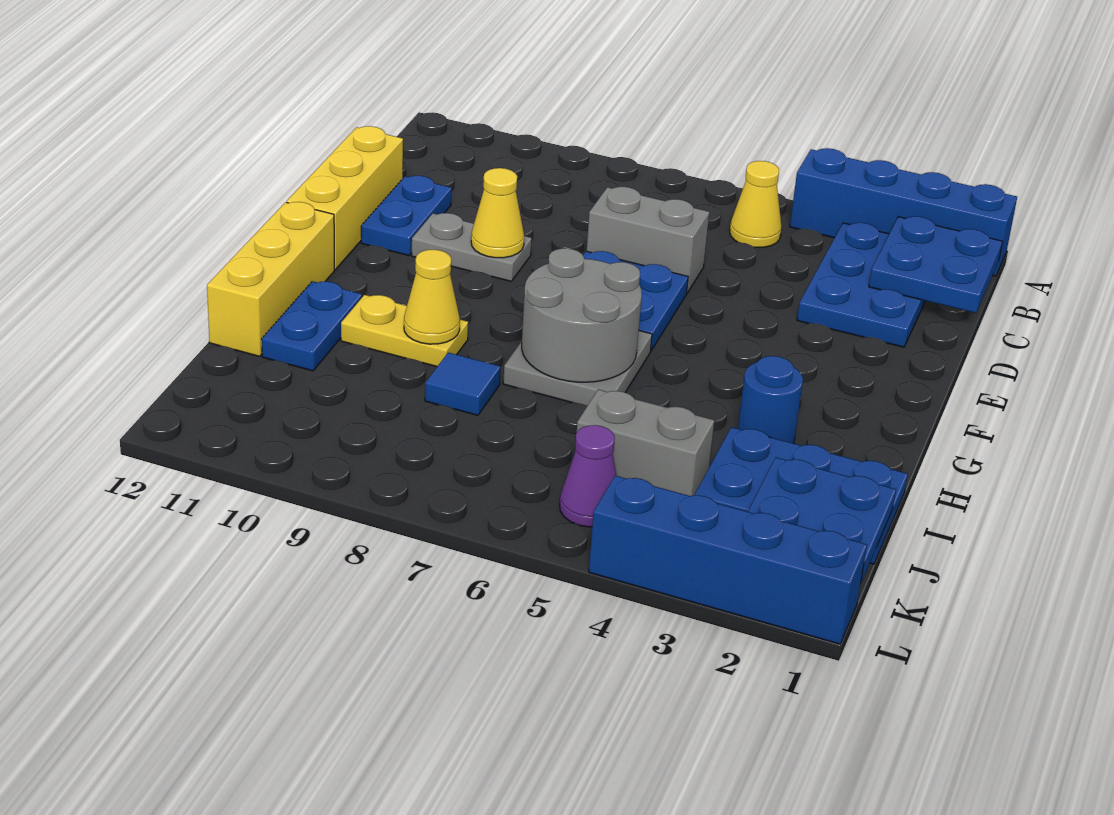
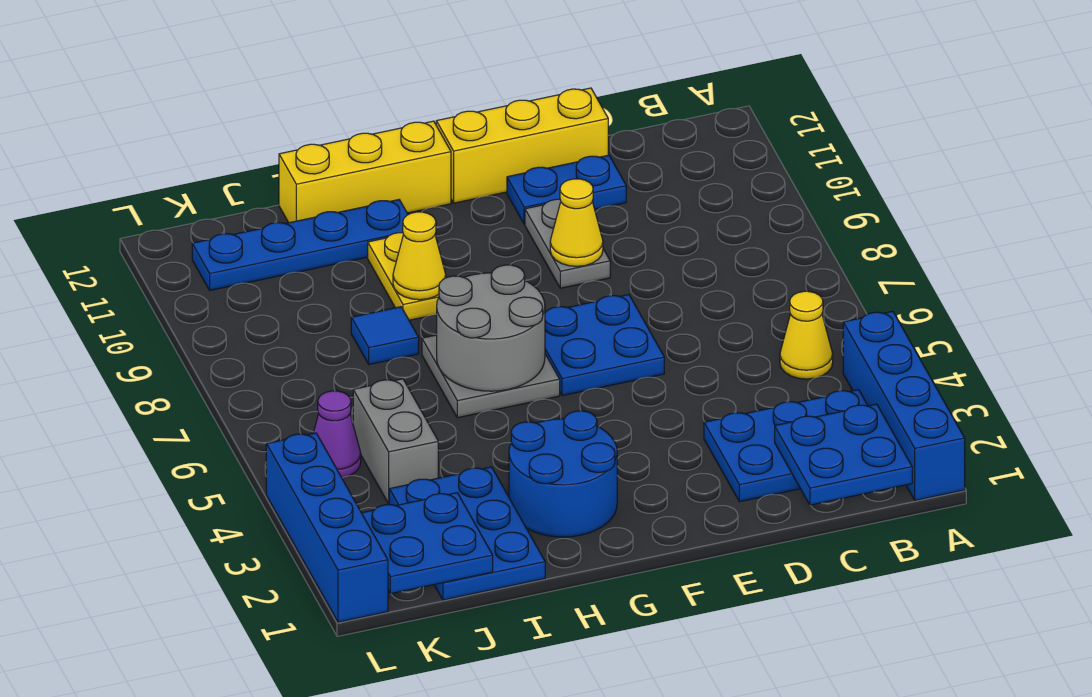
grey brick D6:D7 level 1 -> none
blue round brick H3 level 1 -> blue round brick G2:H3 level 1
blue plate H11:I11 level 1 -> blue plate H11:K11 level 1

